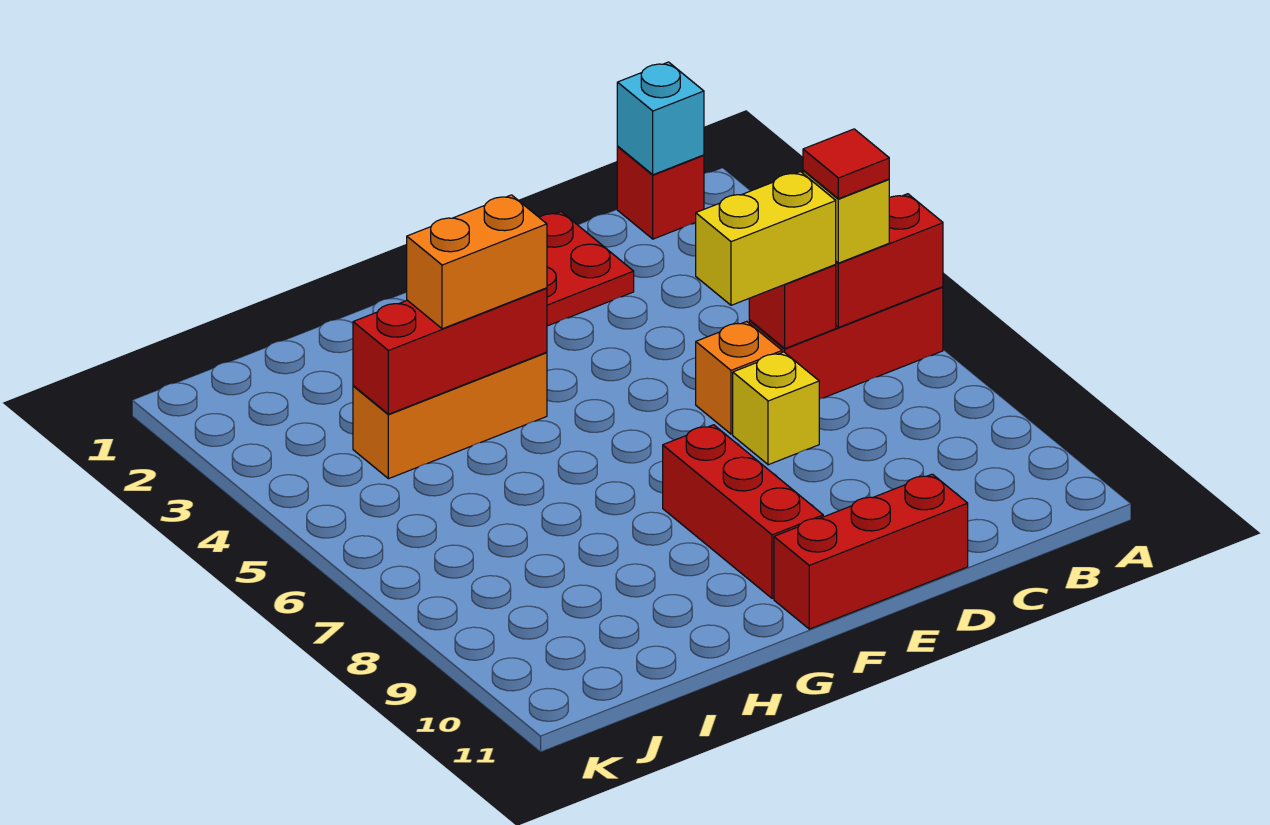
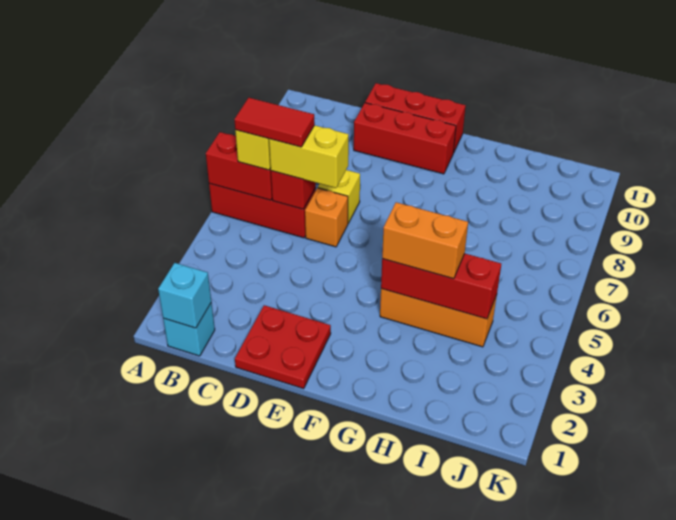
red brick B1 level 1 -> cyan brick B1 level 1
red tile B6 level 4 -> red tile B6:C6 level 4
red brick F8:F10 level 1 -> red brick D10:F10 level 1

